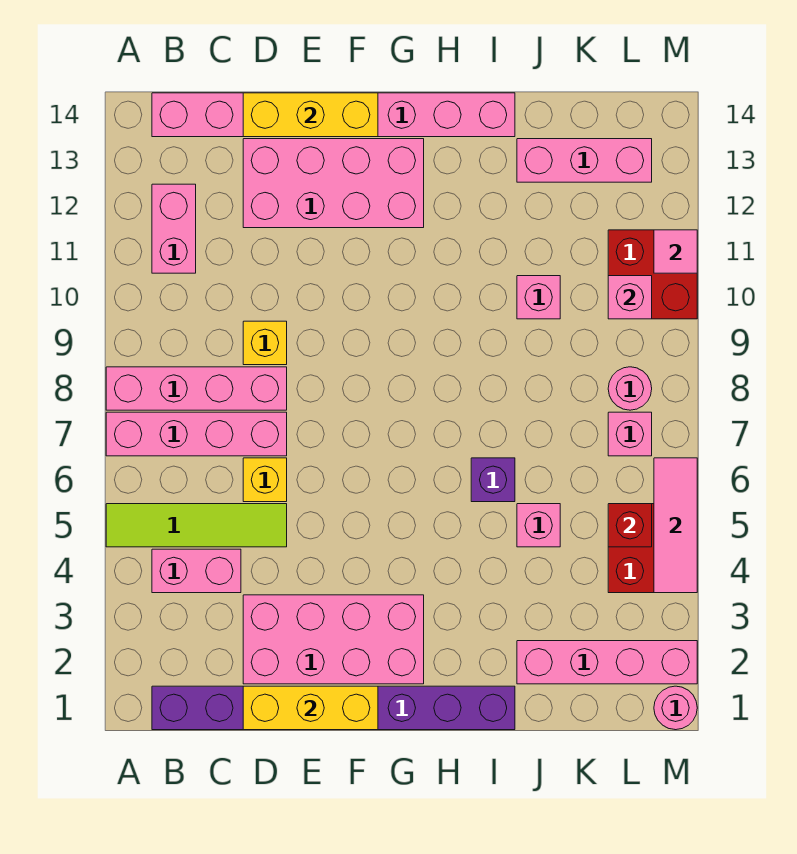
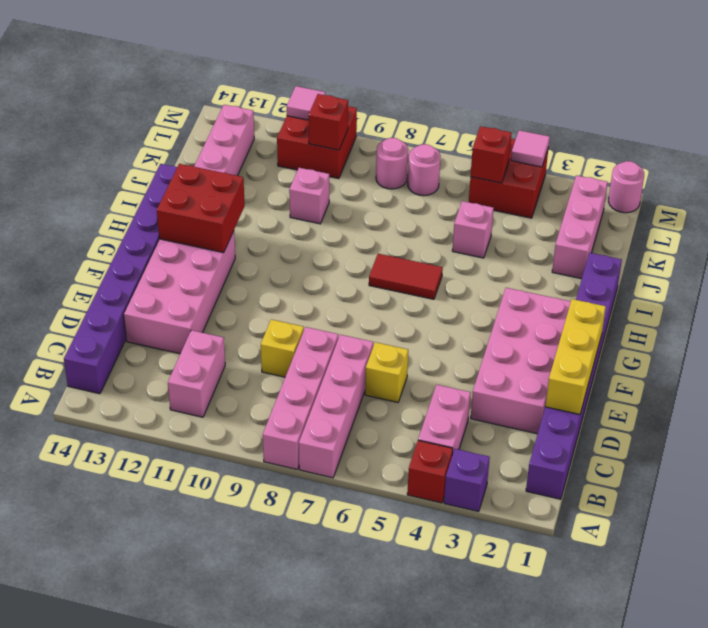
none -> red brick A4 level 1
lime tile A5:D5 level 1 -> none
pink brick B11:B12 level 1 -> pink brick B11:C11 level 1
pink brick B14:I14 level 1 -> purple brick B14:I14 level 1
yellow brick D14:F14 level 2 -> none
none -> red brick G12:H13 level 2
none -> red tile H6:H7 level 1
purple brick I6 level 1 -> purple brick A3 level 1
pink brick J2:M2 level 1 -> pink brick J2:L2 level 1
pink brick L7 level 1 -> pink round brick L7 level 1
pink brick L10 level 2 -> red brick L10 level 2
pink tile M4:M6 level 2 -> pink tile M4 level 2

